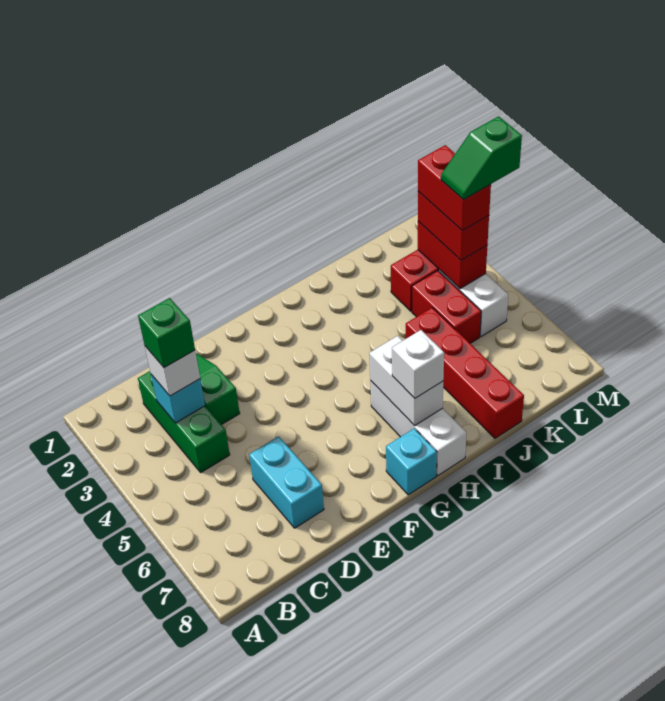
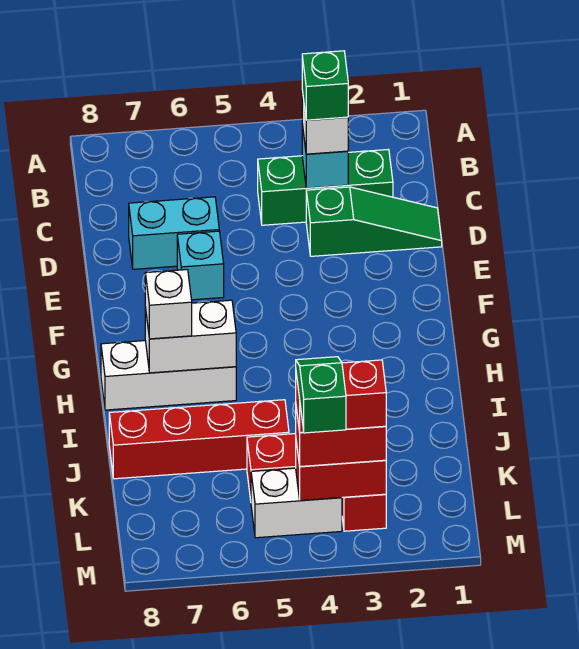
cyan brick G8 level 1 -> cyan brick E6 level 1

